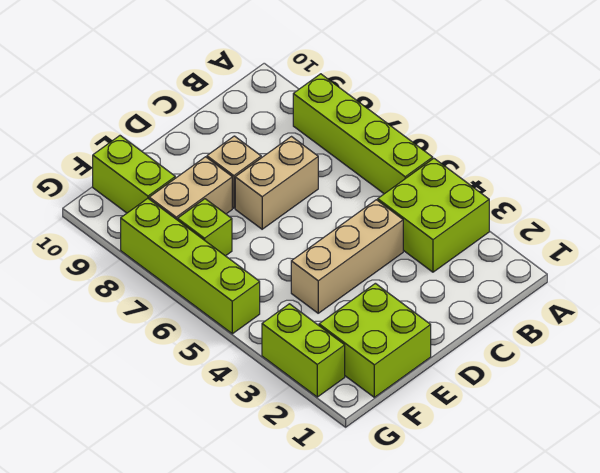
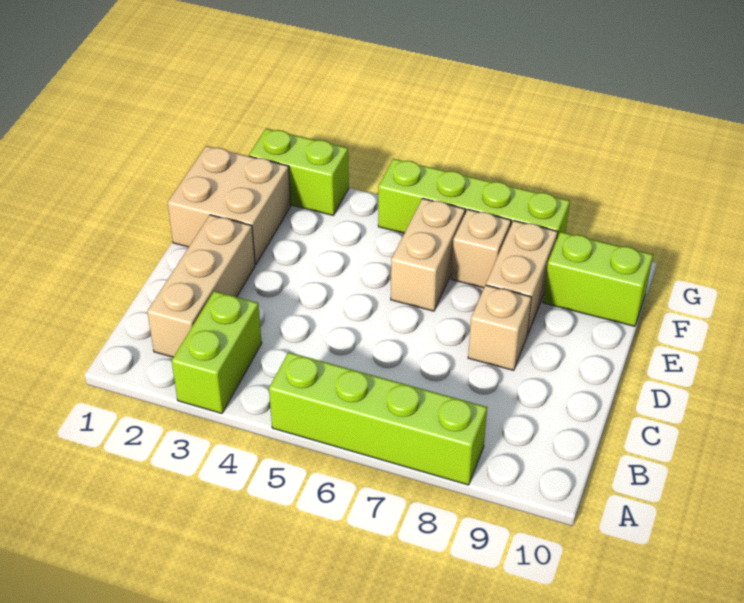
lime brick A3:B4 level 1 -> lime brick A3:B3 level 1
tan brick C4:E4 level 1 -> tan brick B2:D2 level 1
tan brick C7:D7 level 1 -> tan brick E6:F6 level 1
lime brick E1:F2 level 1 -> tan brick E1:F2 level 1
lime brick F7 level 1 -> tan brick F7 level 1

